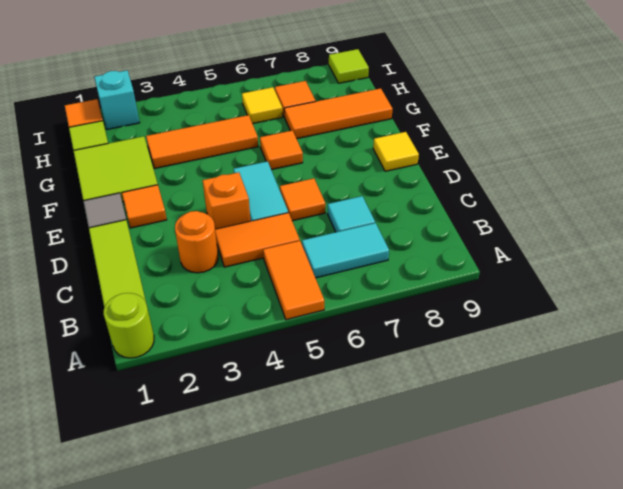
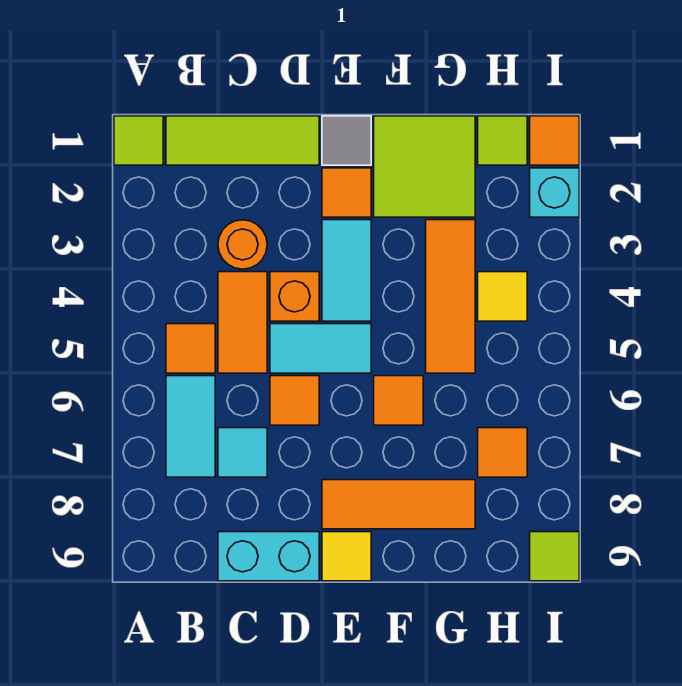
lime round brick A1 level 1 -> lime tile A1 level 1
orange tile A5:B5 level 1 -> orange tile B5 level 1
none -> cyan brick C9:D9 level 1
none -> cyan tile E3:E4 level 1
orange tile G7:G9 level 1 -> orange tile E8:G8 level 1
yellow tile H6 level 1 -> yellow tile H4 level 1

